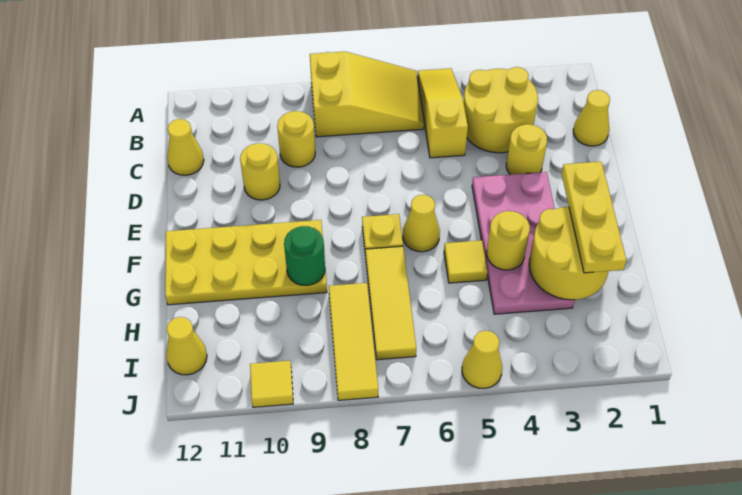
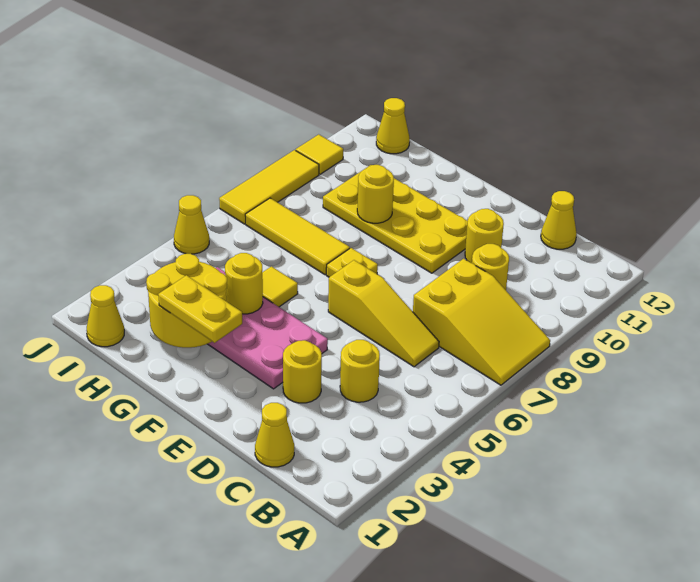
yellow slope A5:C5 level 1 top C -> yellow slope C6:E6 level 1 top E
yellow slope A6:B8 level 1 top 8 -> yellow slope A7:C8 level 1 top C
yellow round brick B3:C4 level 1 -> yellow round brick C4 level 1
yellow plate F2:H2 level 3 -> yellow plate F2:G2 level 3
yellow cone F6 level 1 -> yellow cone I1 level 1
yellow plate F9:G12 level 1 -> yellow plate E9:H10 level 1
green round brick G9 level 2 -> yellow round brick G9 level 2
yellow tile H8:J8 level 1 -> yellow tile J7:J9 level 1

